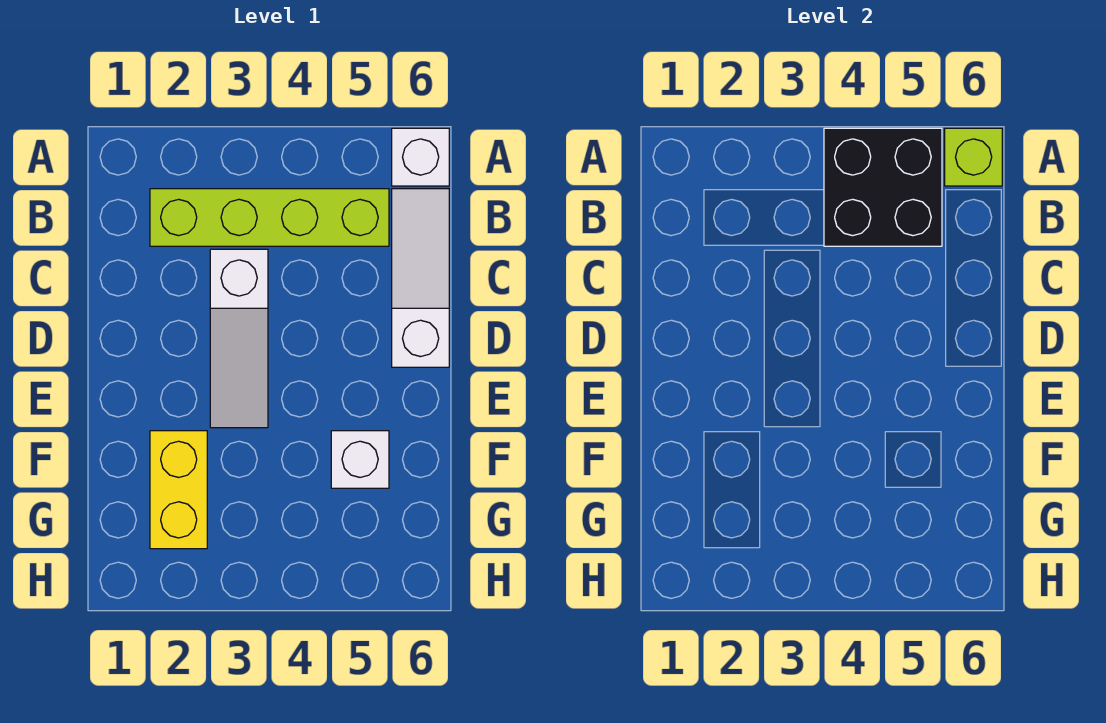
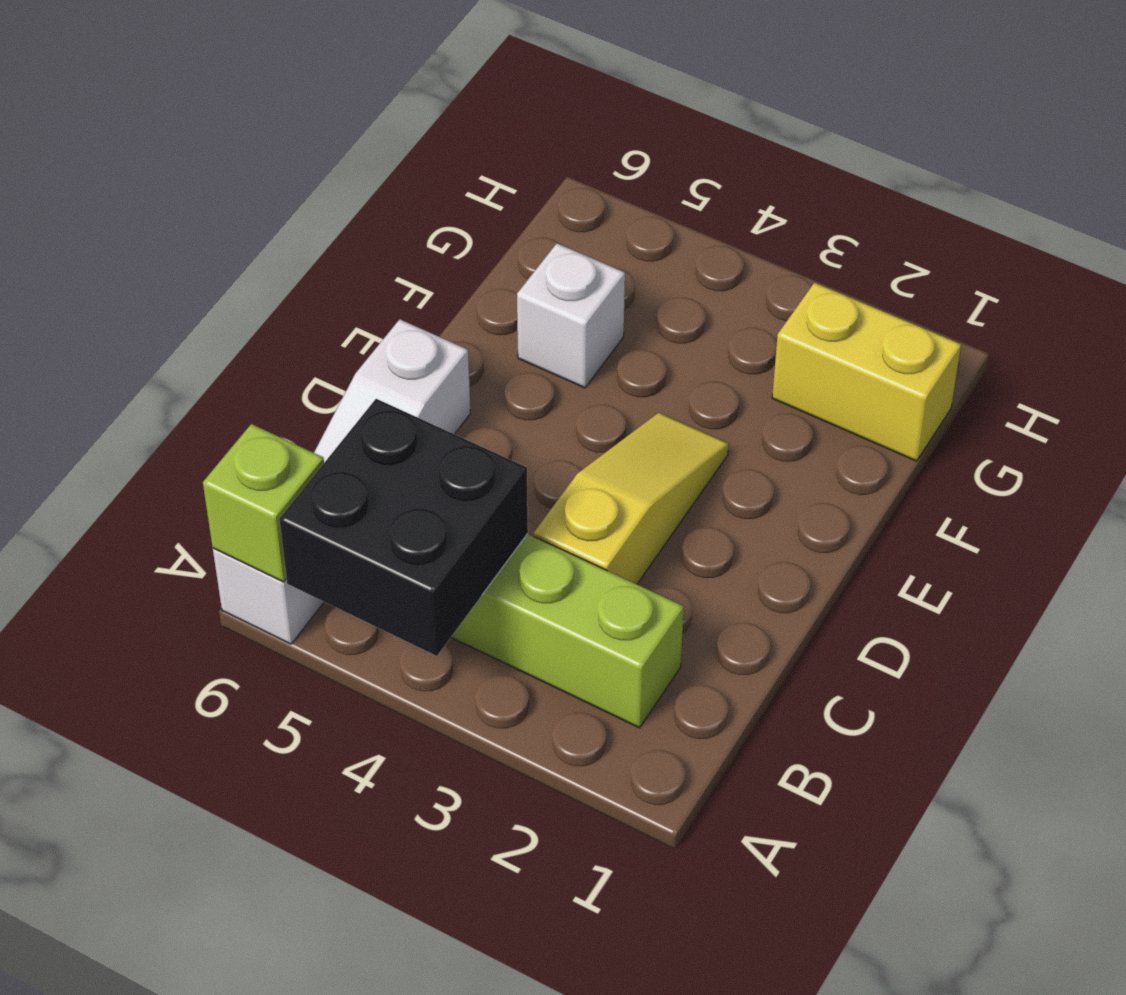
white slope C3:E3 level 1 top C -> yellow slope C3:E3 level 1 top C
yellow brick F2:G2 level 1 -> yellow brick G1:G2 level 1

